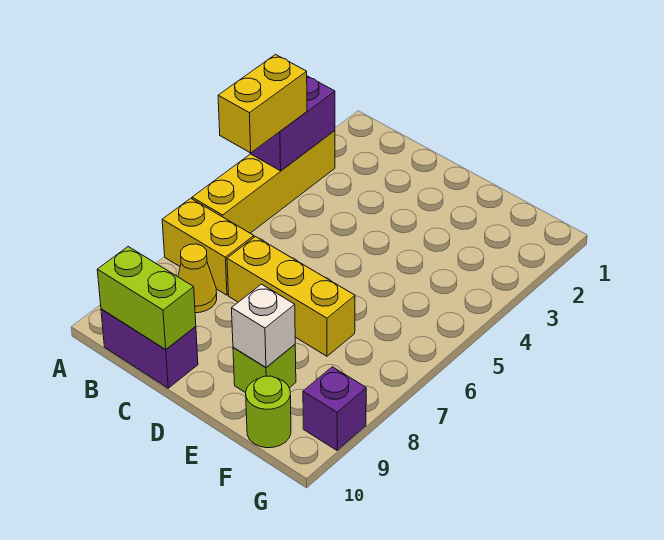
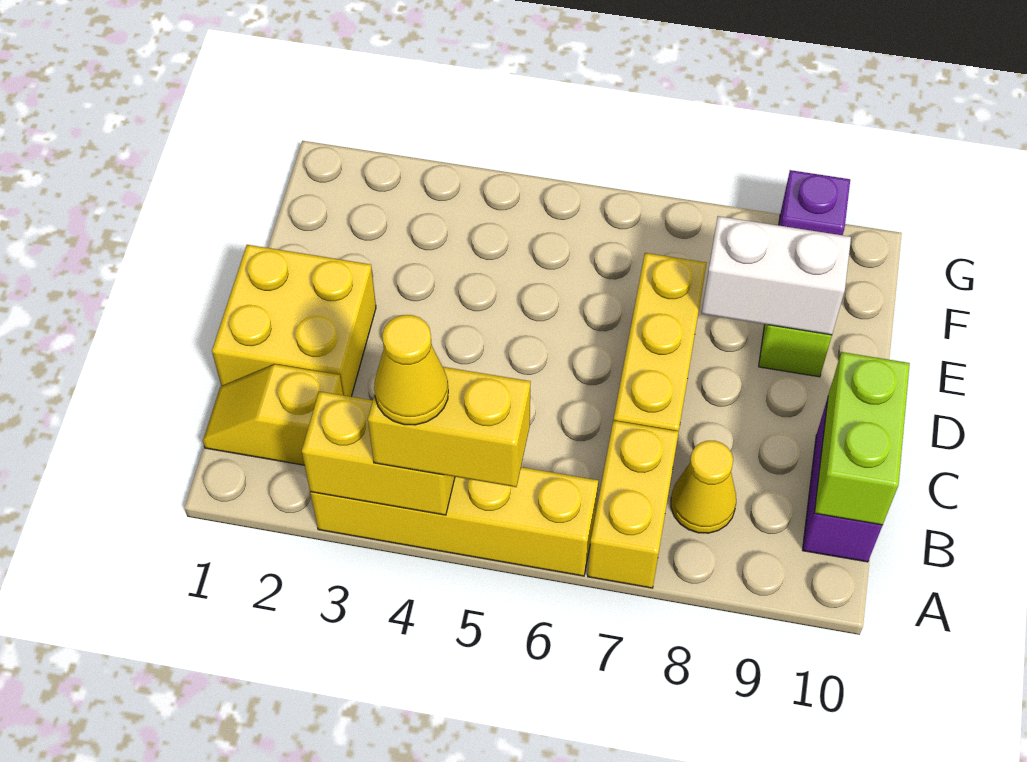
purple brick A3:A4 level 2 -> yellow brick A3:A4 level 2
none -> yellow cone A4 level 4
none -> yellow slope B1:B2 level 1 top 2
none -> yellow brick C1:D2 level 1
white brick E9 level 2 -> white brick E8:E9 level 2
lime round brick F10 level 1 -> none

